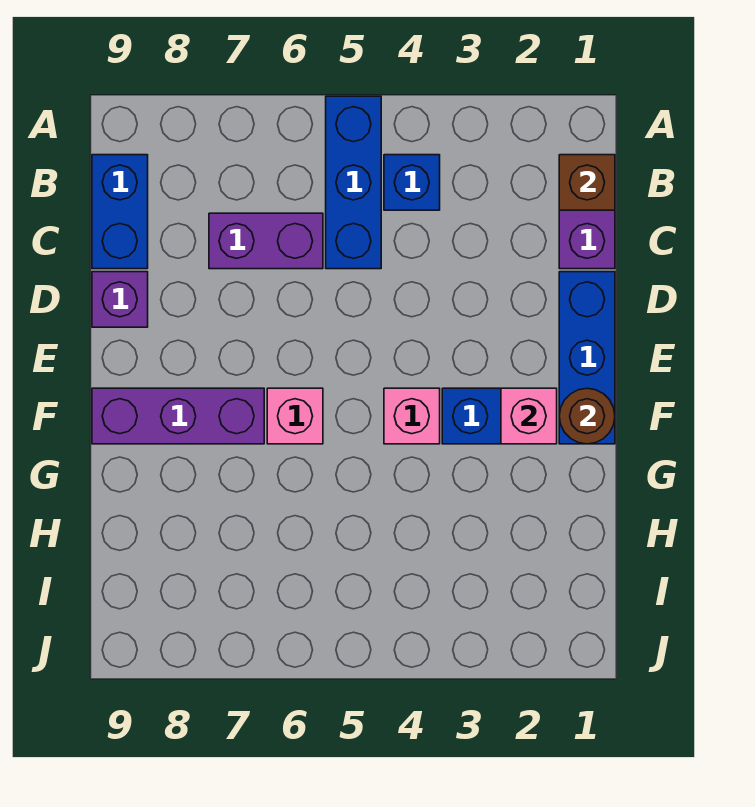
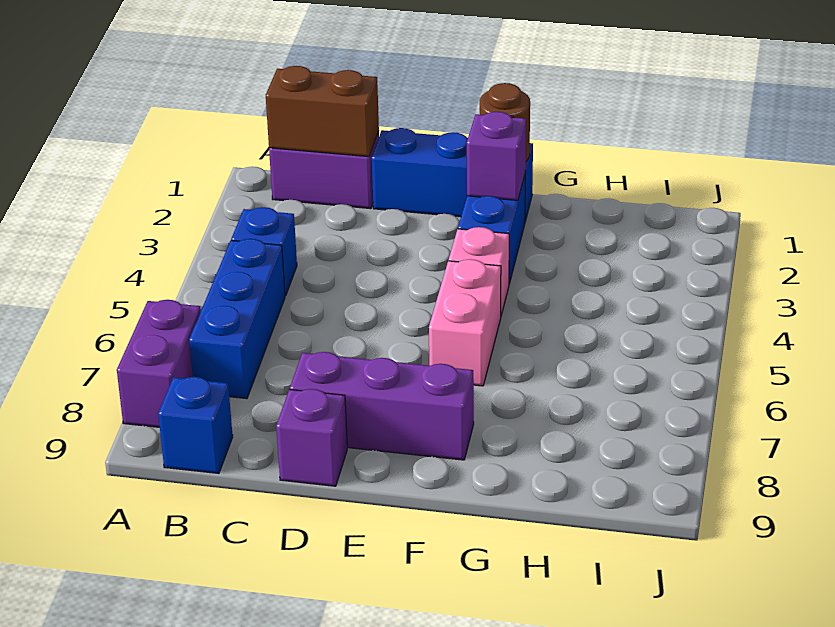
blue brick A5:C5 level 1 -> blue brick B5:B7 level 1
brown brick B1 level 2 -> brown brick B1:C1 level 2
blue brick B9:C9 level 1 -> blue brick B9 level 1
purple brick C6:C7 level 1 -> purple brick A7:A8 level 1
pink brick F2 level 2 -> purple brick F2 level 2
pink brick F6 level 1 -> pink brick F5:F6 level 1
purple brick F7:F9 level 1 -> purple brick D8:F8 level 1

